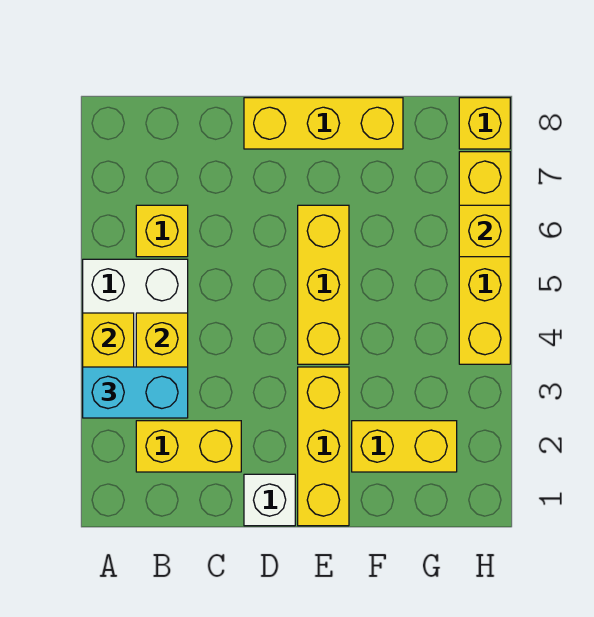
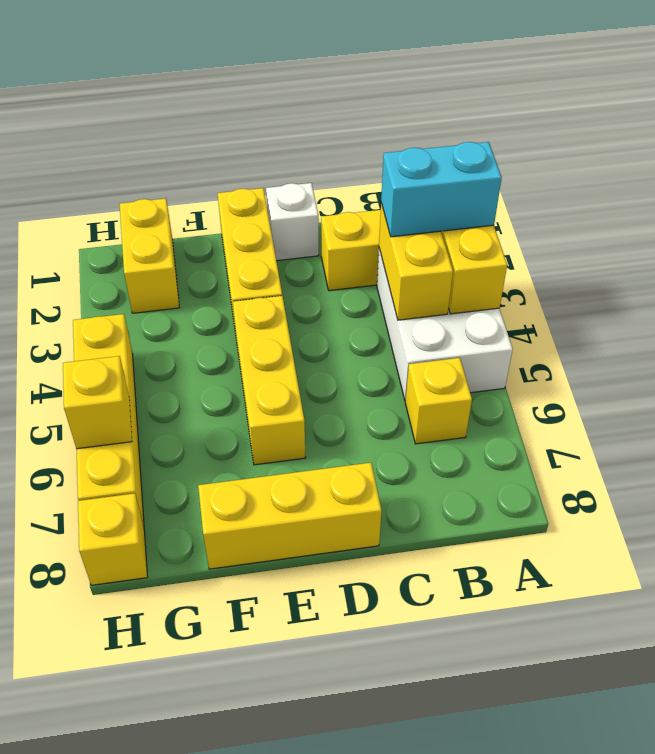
yellow brick F2:G2 level 1 -> yellow brick G1:G2 level 1

